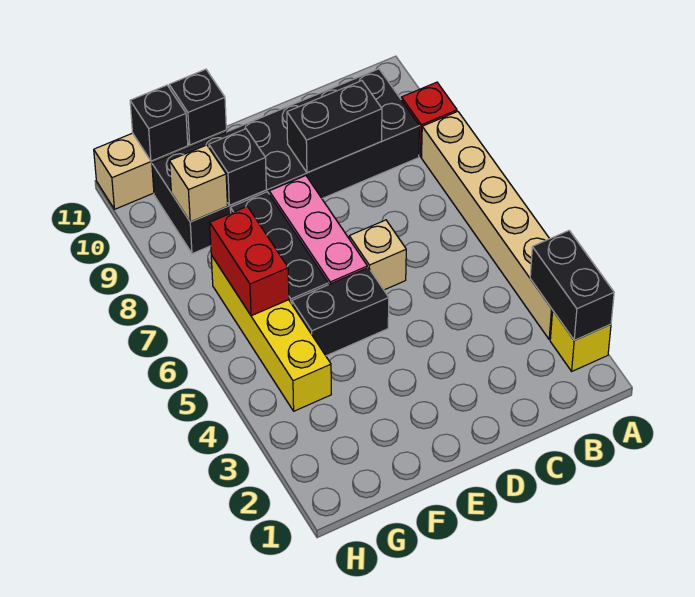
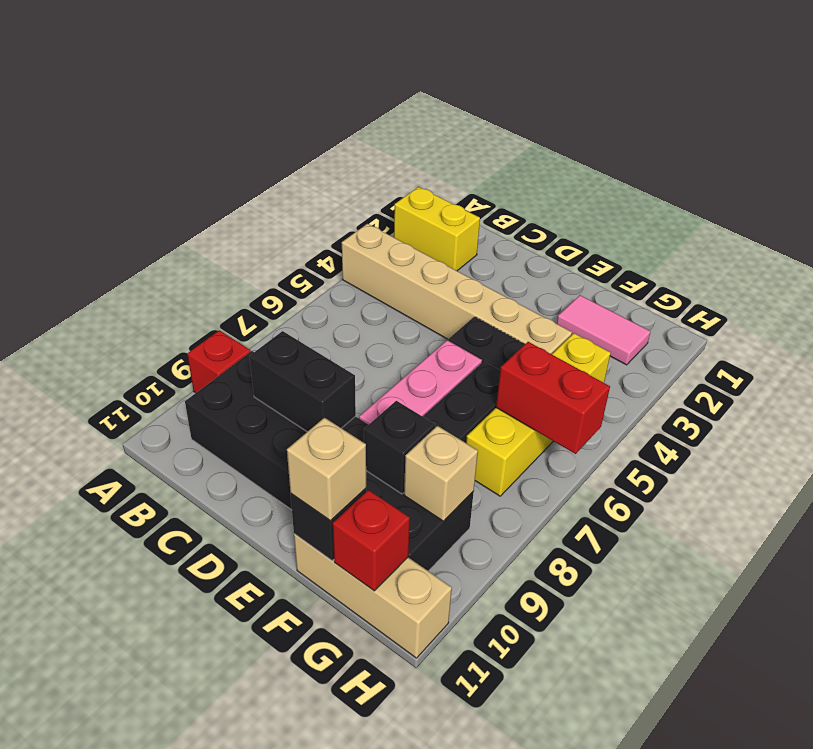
yellow brick A2 level 1 -> yellow brick A2:B2 level 1
black brick A2:A3 level 2 -> none
tan brick A3:A8 level 1 -> tan brick A4:F4 level 1
tan brick D6 level 1 -> tan brick F11 level 3
none -> pink tile F2:G2 level 1
red brick G6:G7 level 2 -> red brick G6:H6 level 2
black brick G11 level 2 -> red brick G11 level 2

